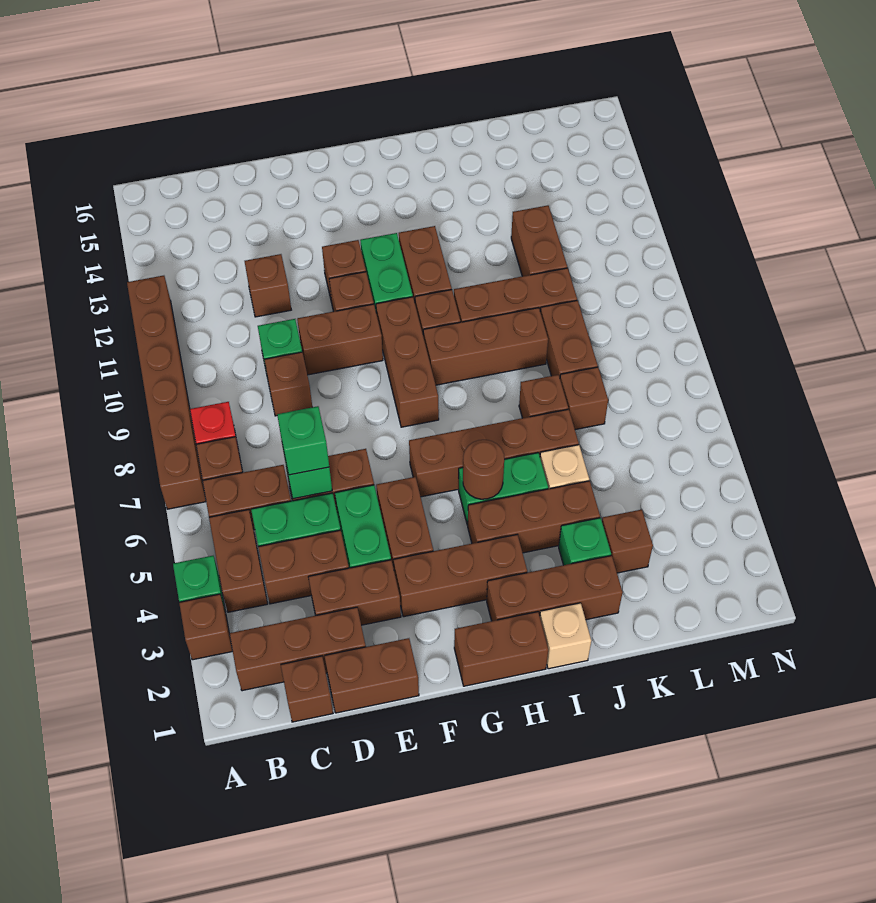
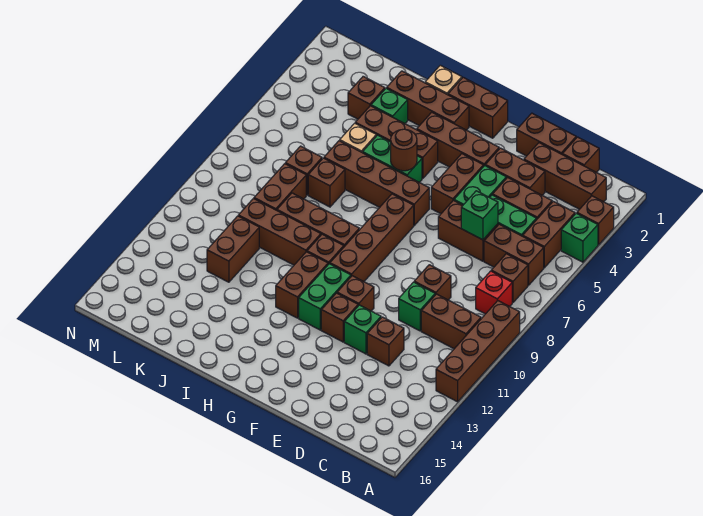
brown brick A7:A12 level 1 -> brown brick A9:A12 level 1
green brick D6 level 3 -> green brick E12 level 1
brown brick E10:F10 level 1 -> brown brick B10:C10 level 1
brown brick G8:G10 level 1 -> brown brick G7:G10 level 1

